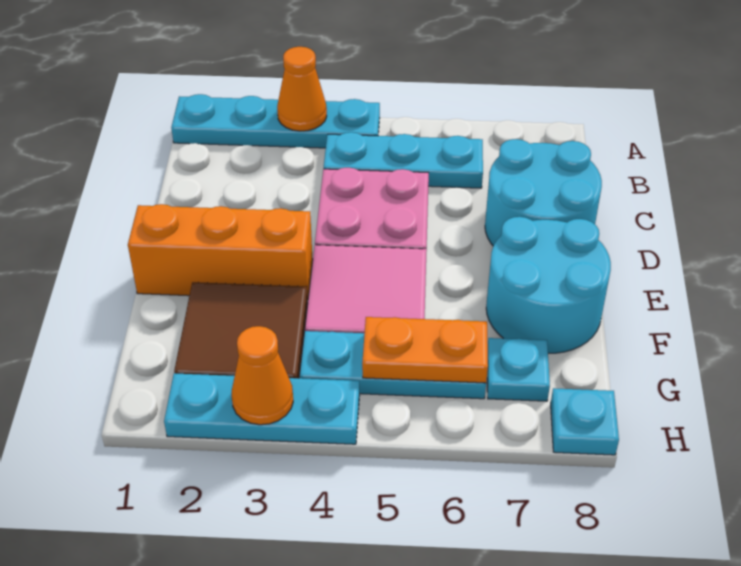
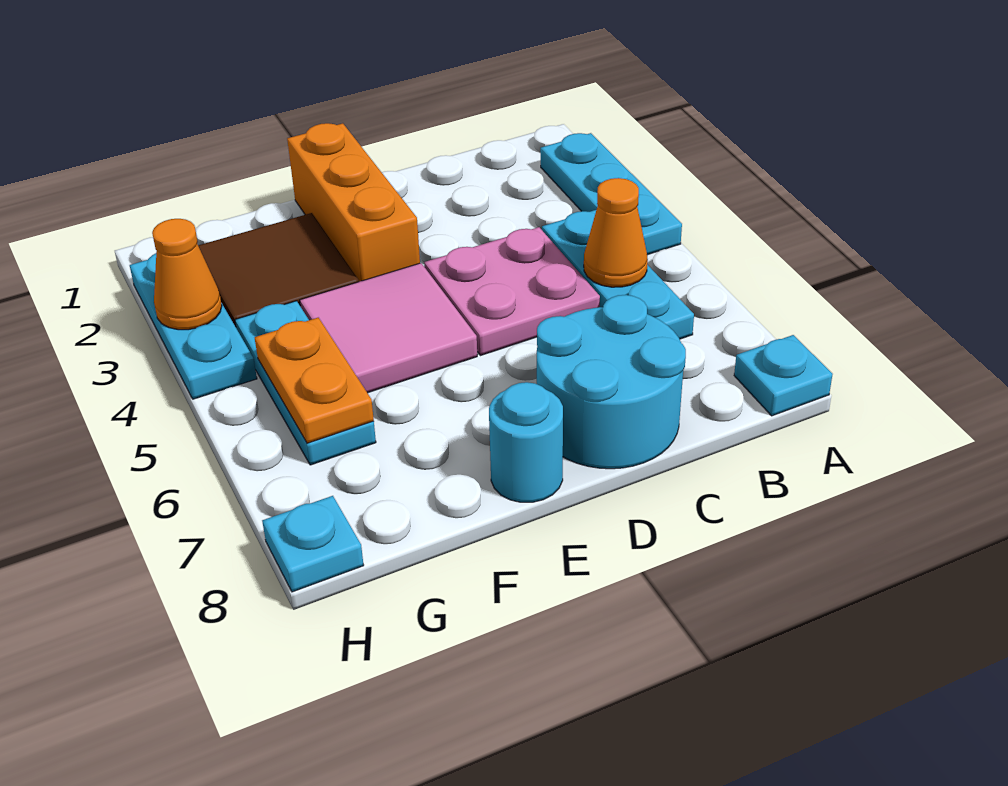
cyan plate A1:A4 level 1 -> cyan plate A2:A4 level 1
orange cone A3 level 2 -> orange cone B5 level 2
cyan round brick E7:F8 level 1 -> cyan round brick E8 level 1
cyan plate G7 level 1 -> cyan plate A8 level 1

